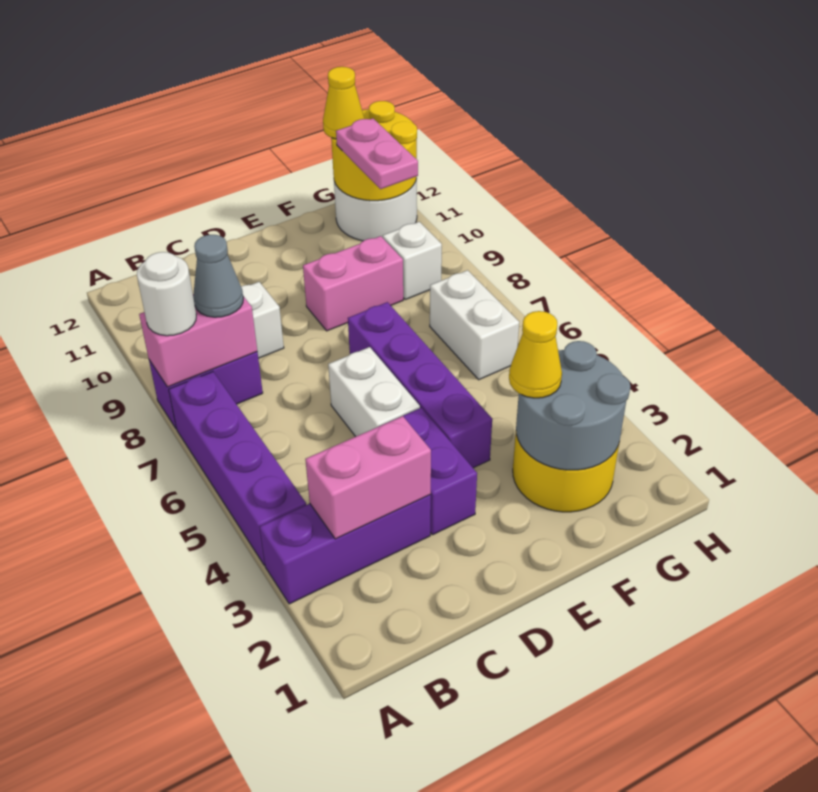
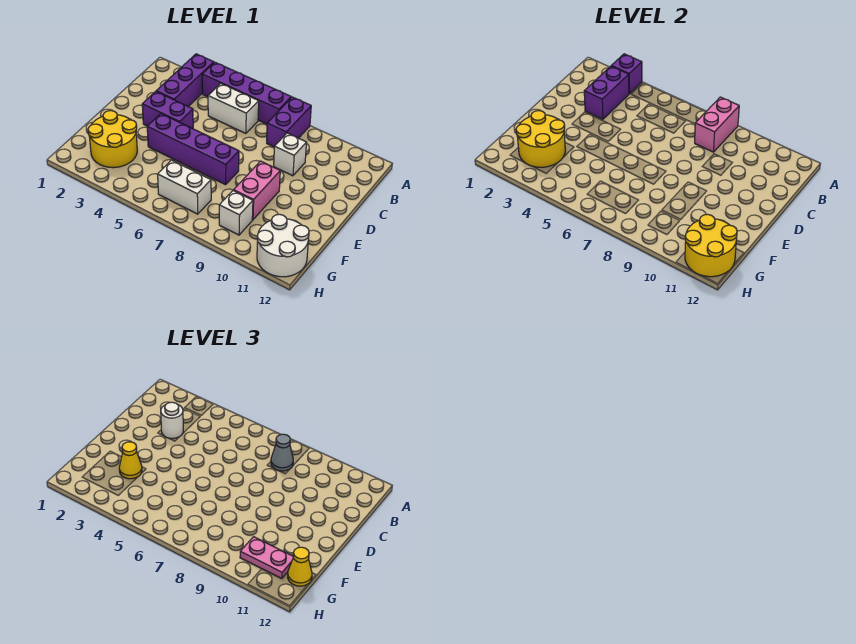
none -> purple brick A3 level 2
white round brick A8 level 3 -> white round brick C3 level 3
pink brick B3:C3 level 2 -> purple brick B3:C3 level 2
white brick D5:D6 level 1 -> white brick B5:B6 level 1
grey round brick F2:G3 level 2 -> yellow round brick F2:G3 level 2

